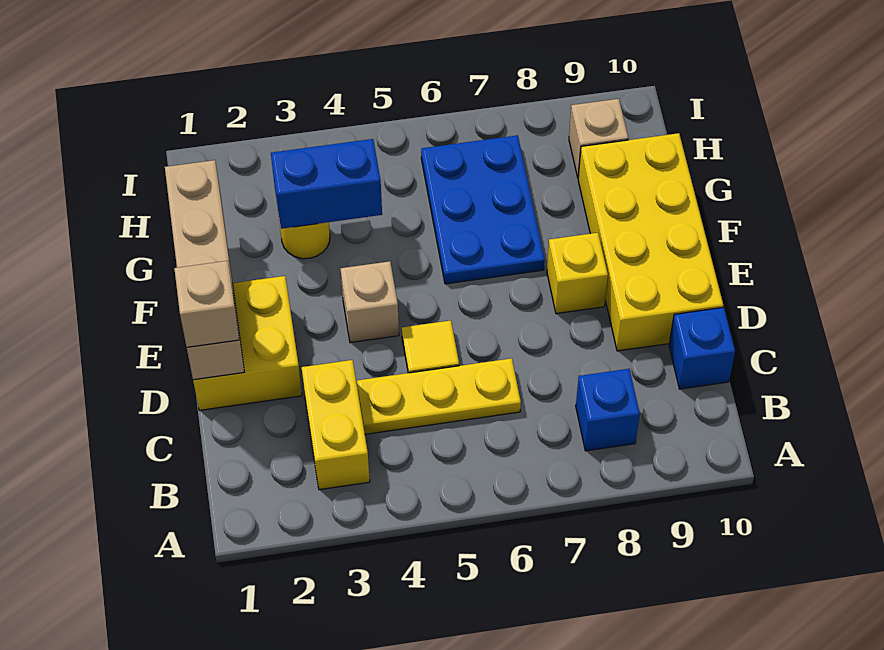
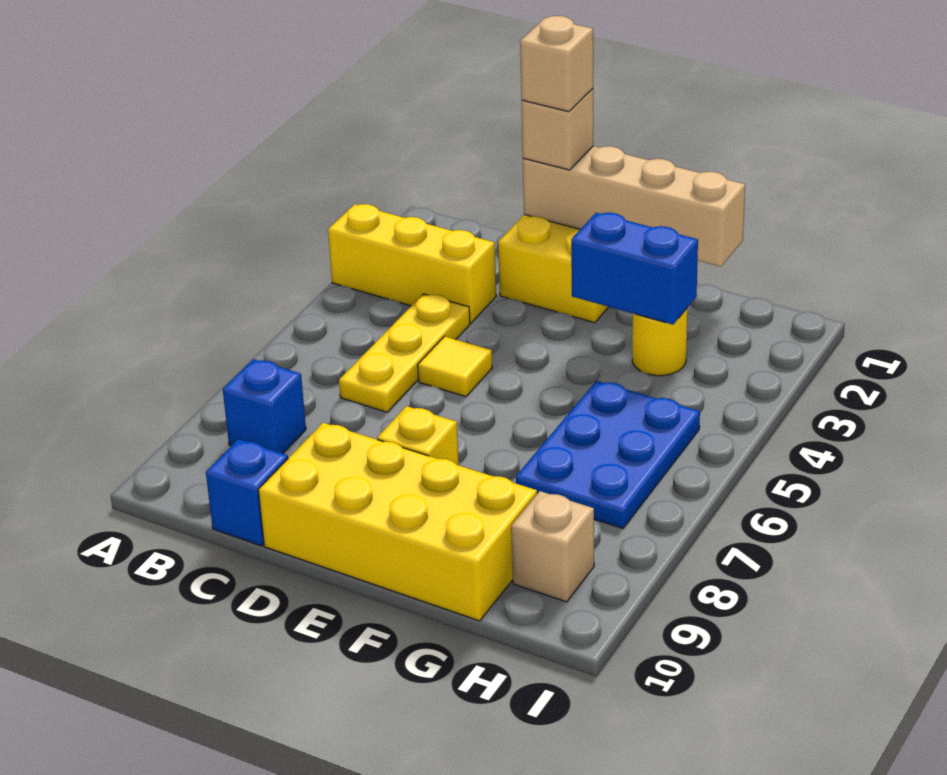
yellow brick B3:C3 level 1 -> yellow brick A3:C3 level 1
tan brick E4 level 1 -> tan brick D1 level 4
blue plate F6:H7 level 1 -> blue plate G5:H7 level 1
blue brick G3:G4 level 2 -> blue brick F3:G3 level 2

